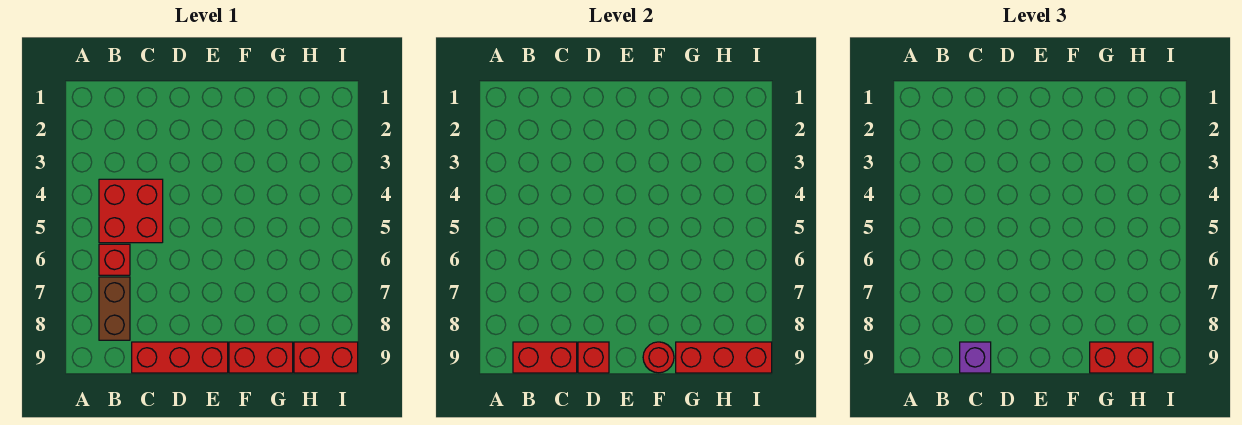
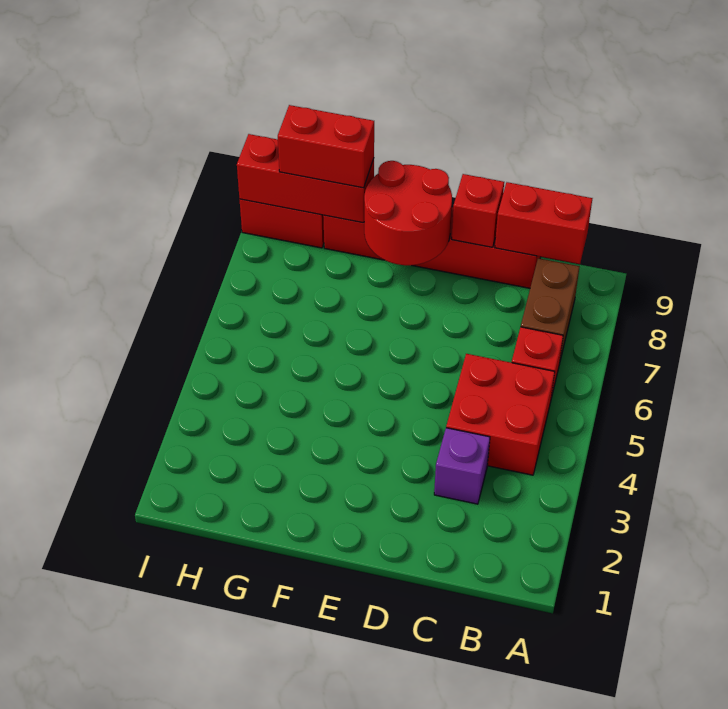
purple brick C9 level 3 -> purple brick C3 level 1
red round brick F9 level 2 -> red round brick E8:F9 level 2

